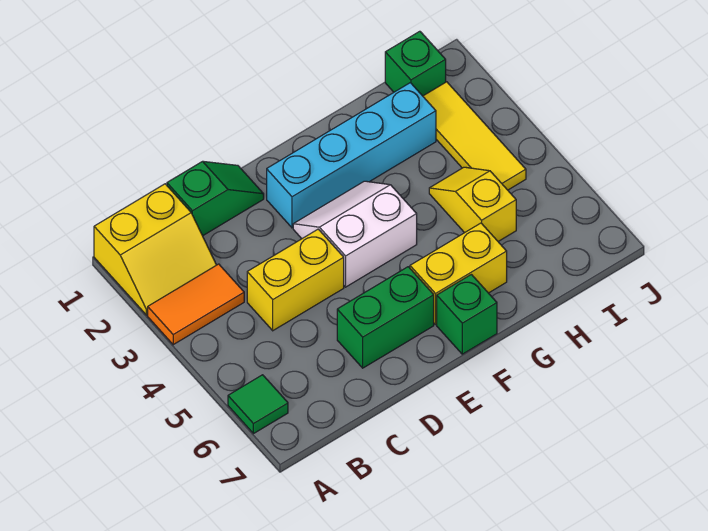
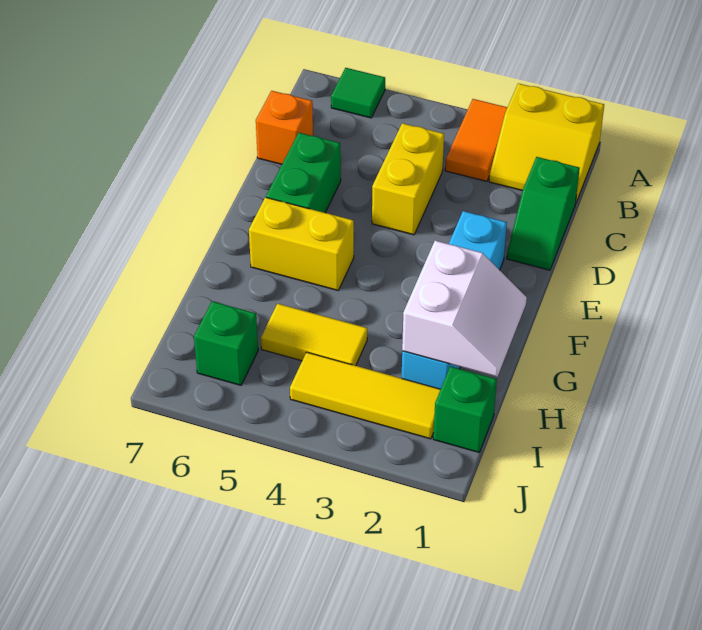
yellow slope A1:B2 level 1 top 1 -> yellow slope A1:B2 level 1 top A
none -> orange brick C7 level 1
white slope E3:F4 level 1 top 4 -> white slope G1:H2 level 2 top 2
yellow brick F6:G6 level 1 -> yellow brick F5:F6 level 1
green brick F7 level 1 -> green brick I6 level 1
yellow slope H4:H5 level 1 top 5 -> yellow tile H4:H5 level 1

